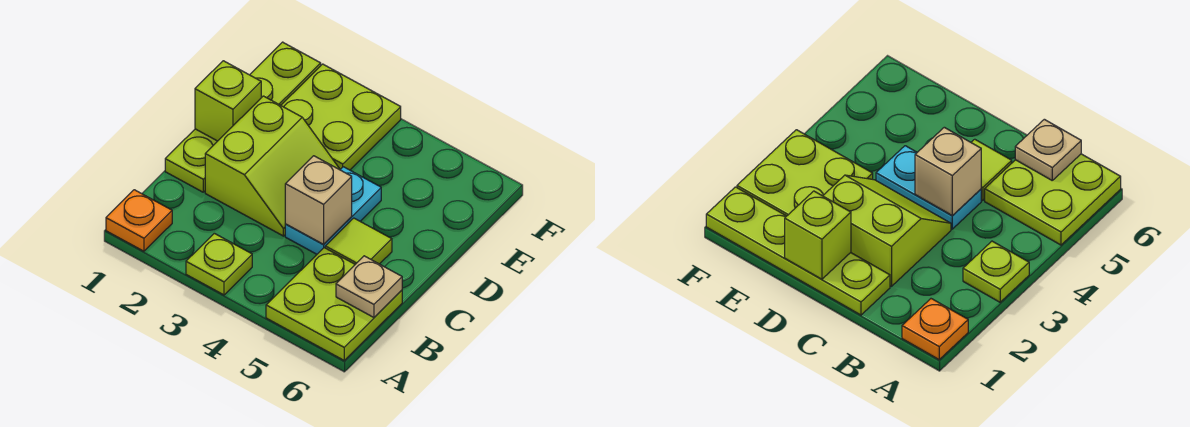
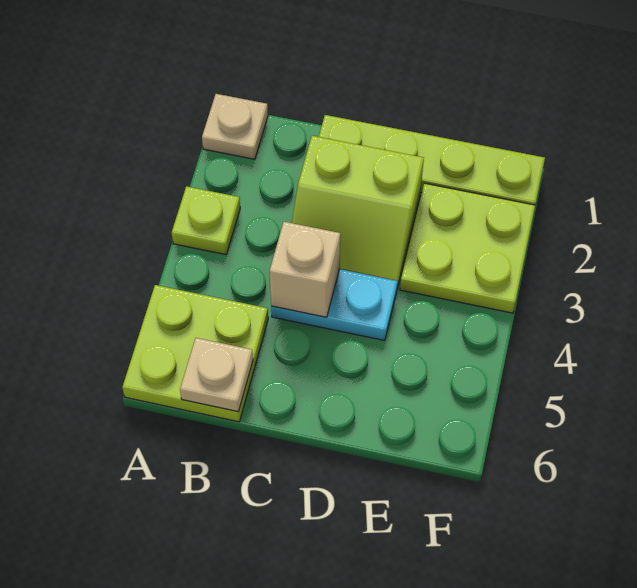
orange plate A1 level 1 -> tan plate A1 level 1
lime tile C5 level 1 -> none
lime brick D1 level 2 -> none

